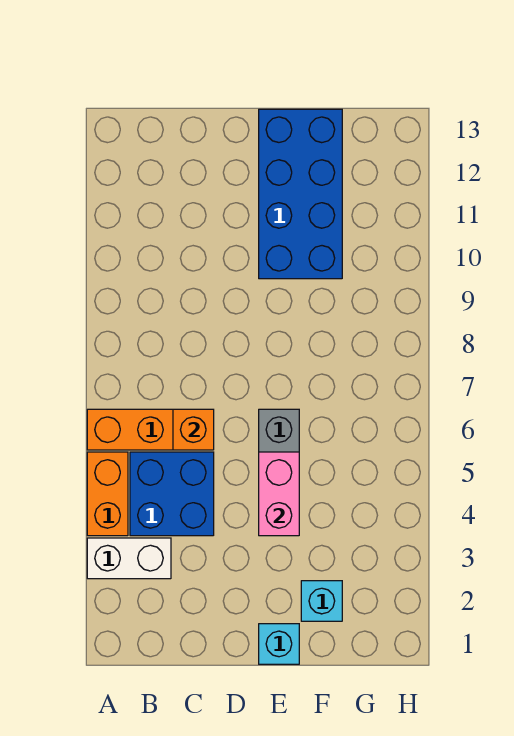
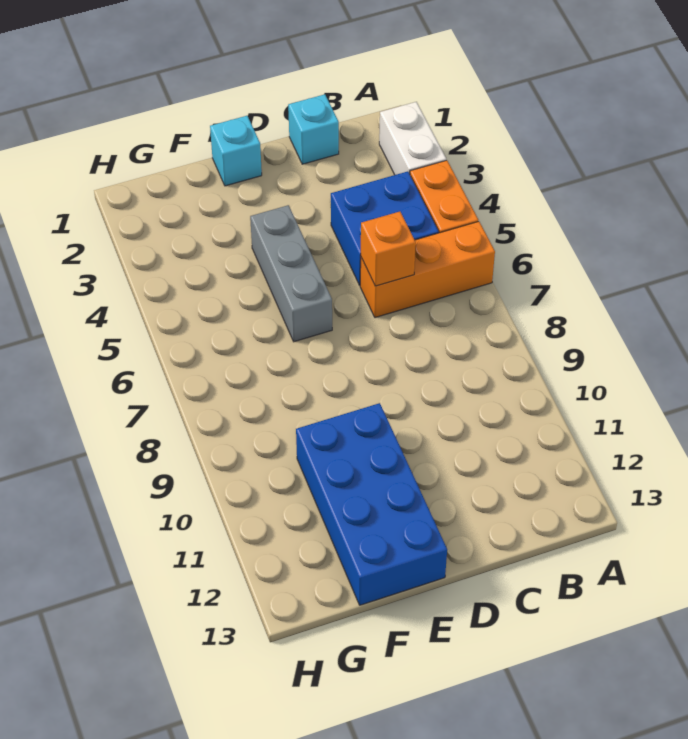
white brick A3:B3 level 1 -> white brick A2:A3 level 1
pink brick E4:E5 level 2 -> none
cyan brick F2 level 1 -> cyan brick C1 level 1

